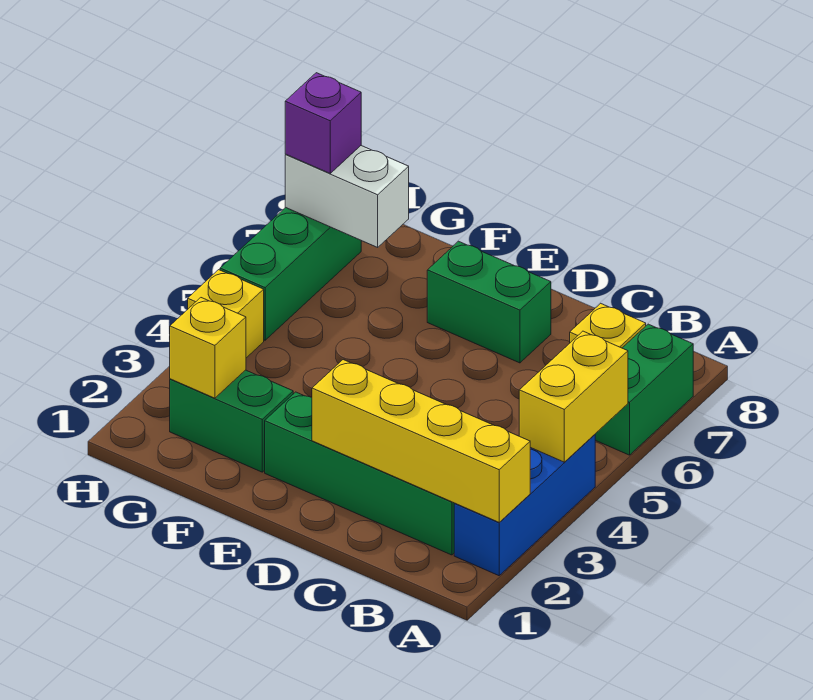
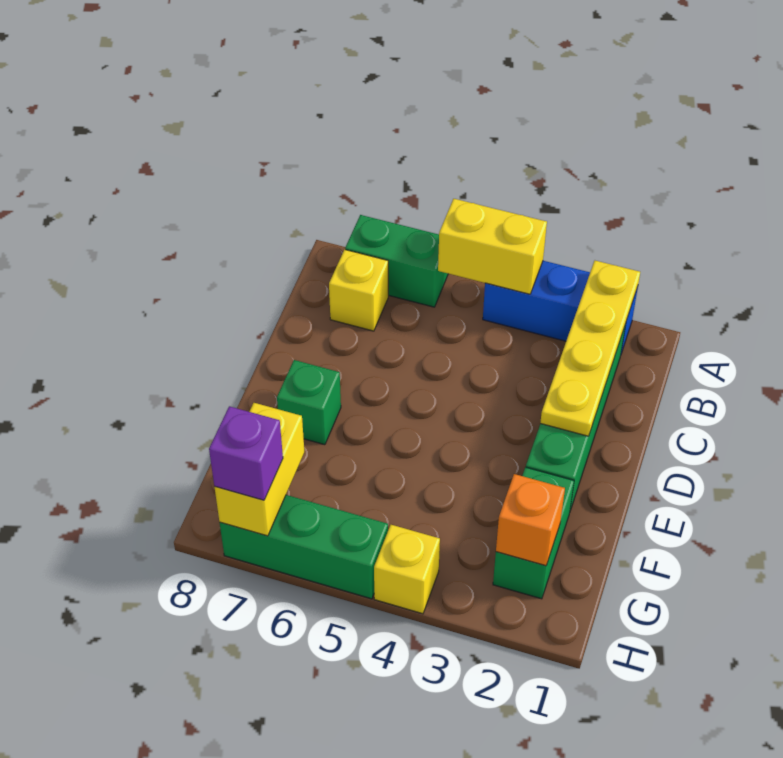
yellow brick A2:D2 level 2 -> yellow plate A2:D2 level 2
green brick D7:E7 level 1 -> green brick E7 level 1
yellow brick G2 level 2 -> orange brick G2 level 2
white brick G7:H7 level 2 -> yellow brick G7:H7 level 2

